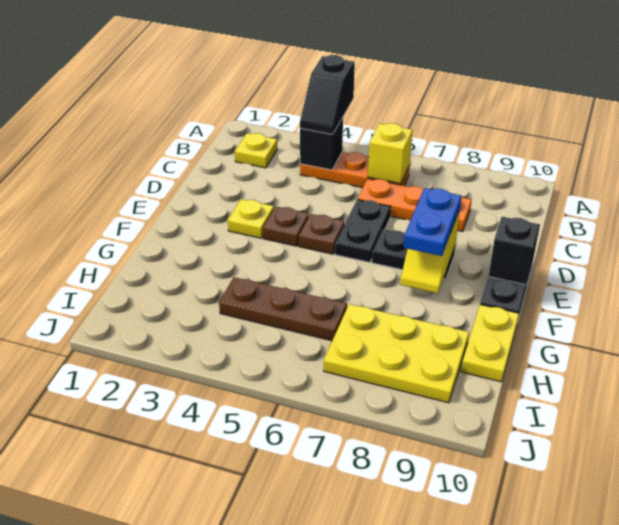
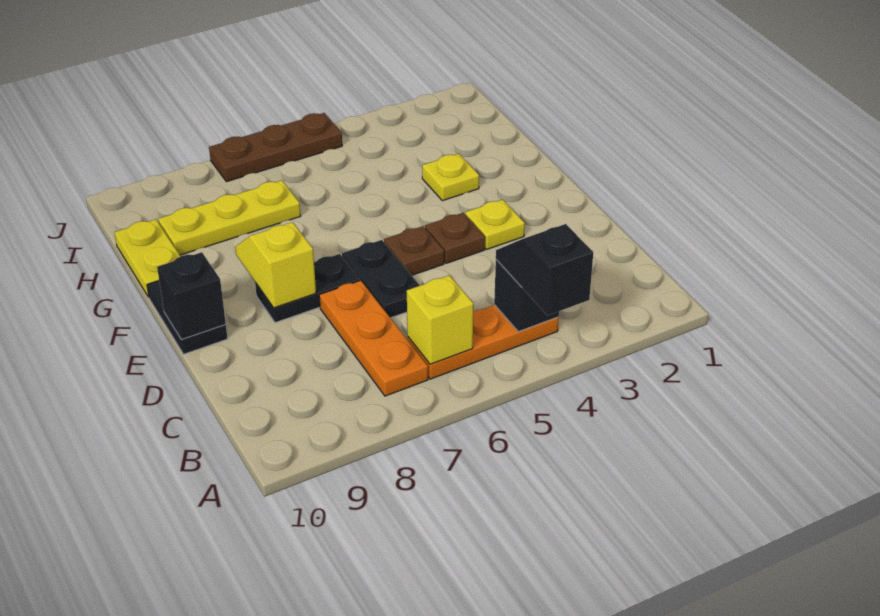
yellow plate B2 level 1 -> yellow plate G3 level 1
orange plate C6:C8 level 1 -> orange plate B7:D7 level 1
blue plate E8:F8 level 3 -> none
brown plate H4:H6 level 1 -> brown plate J5:J7 level 1
yellow plate H7:I9 level 1 -> yellow plate H7:H9 level 1

